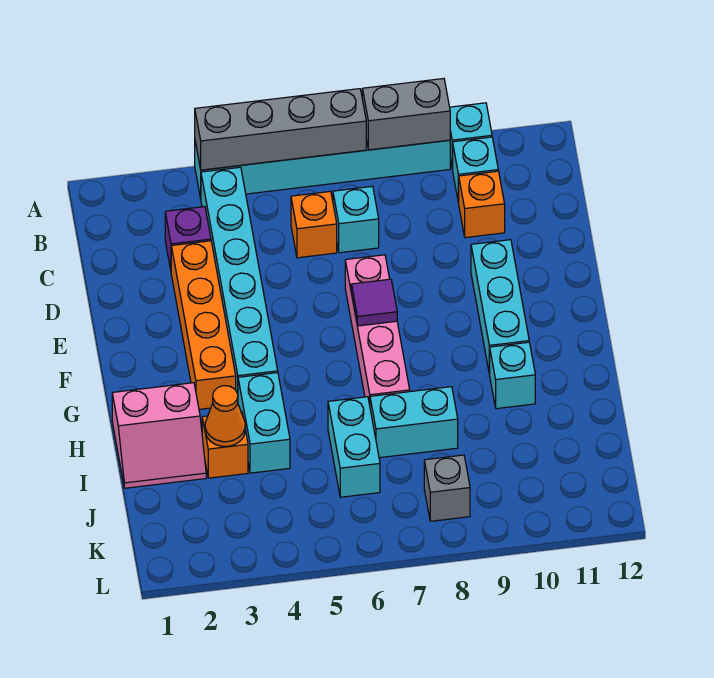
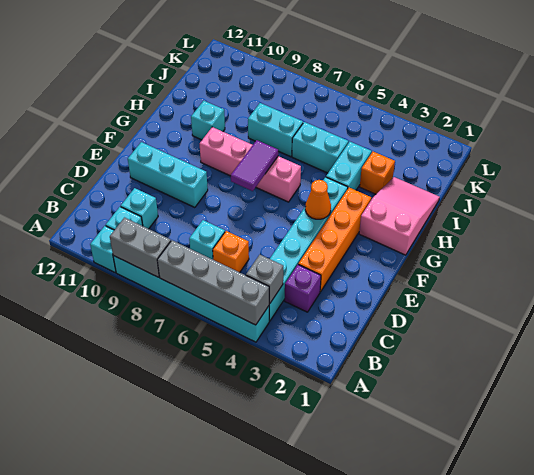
orange brick C10 level 1 -> cyan brick C10 level 1
pink brick E7:H7 level 1 -> pink brick G6:G9 level 1
cyan brick E10:G10 level 1 -> cyan brick E9:E11 level 1
purple tile F7 level 2 -> purple tile F7:G7 level 2
pink slope H1:I2 level 1 top H -> pink slope G1:I2 level 1 top G
orange cone I3 level 2 -> orange cone F4 level 2
cyan brick I6:J6 level 1 -> cyan brick I5:I6 level 1
grey brick K8 level 1 -> grey brick B4 level 2

